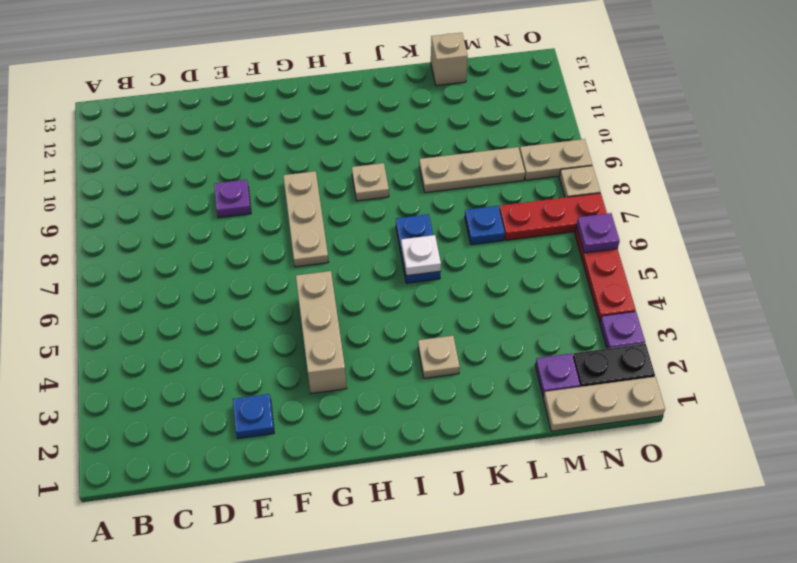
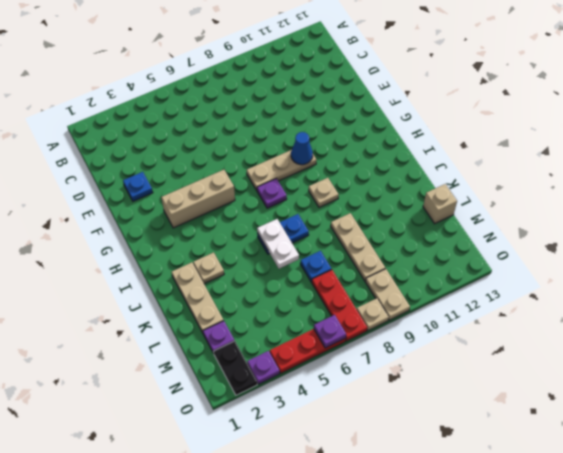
purple plate E9 level 1 -> purple plate H7 level 1
none -> blue cone G9 level 2
white plate J6 level 2 -> white plate J6:K6 level 2
tan plate M1:O1 level 1 -> tan plate J2:L2 level 1

